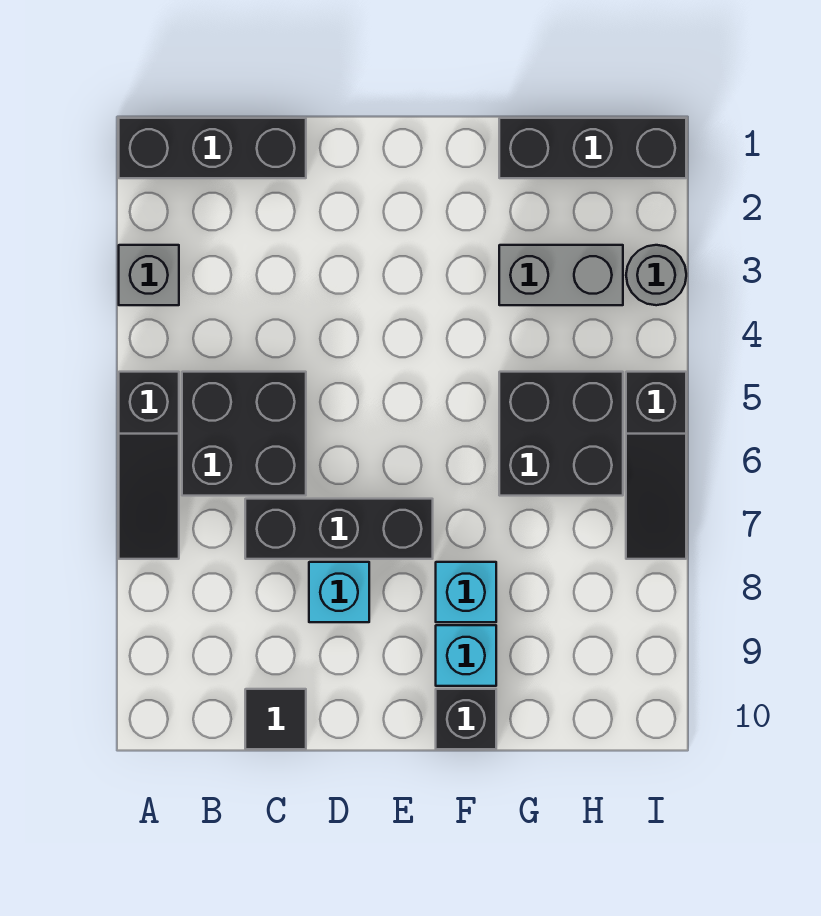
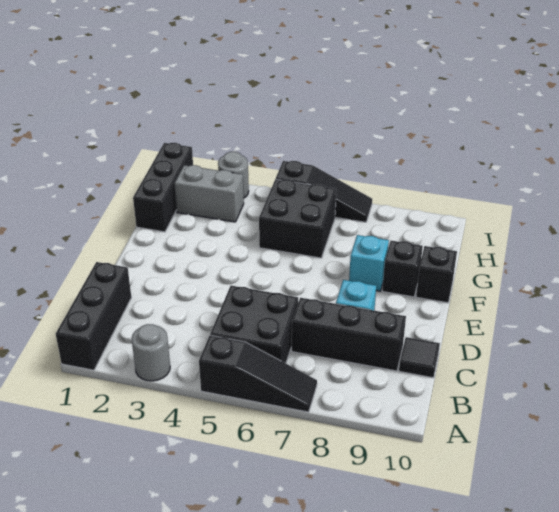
grey brick A3 level 1 -> grey round brick A3 level 1
black brick C7:E7 level 1 -> black brick C7:C9 level 1
cyan brick F9 level 1 -> black brick F9 level 1
grey brick G3:H3 level 1 -> grey brick H2:H3 level 1

